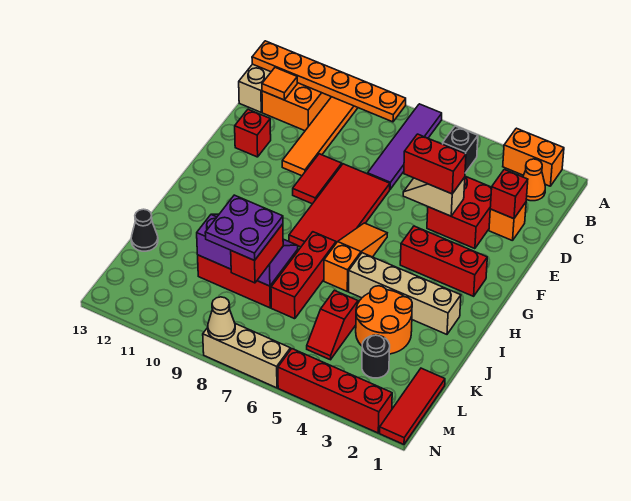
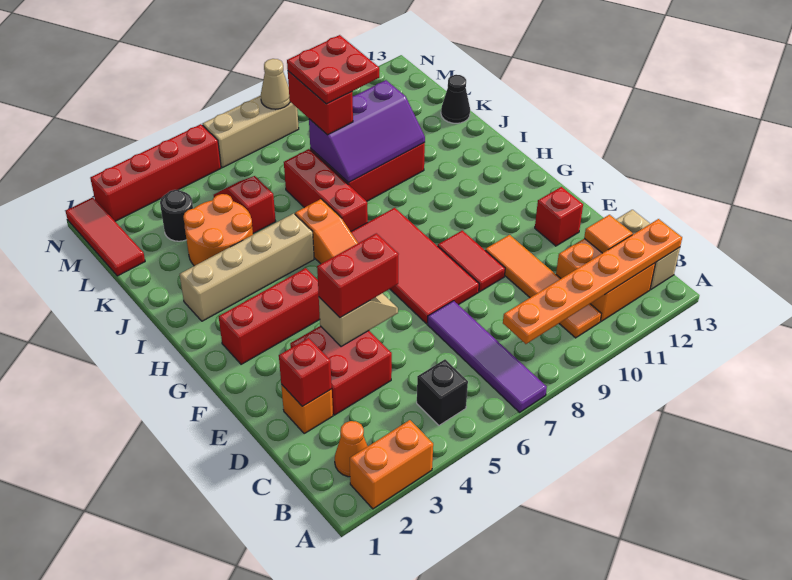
purple plate K8:L9 level 4 -> red plate K8:L9 level 4

